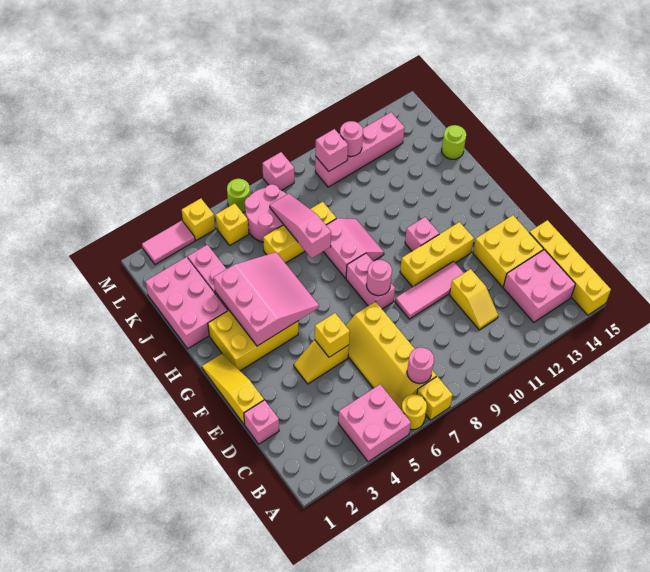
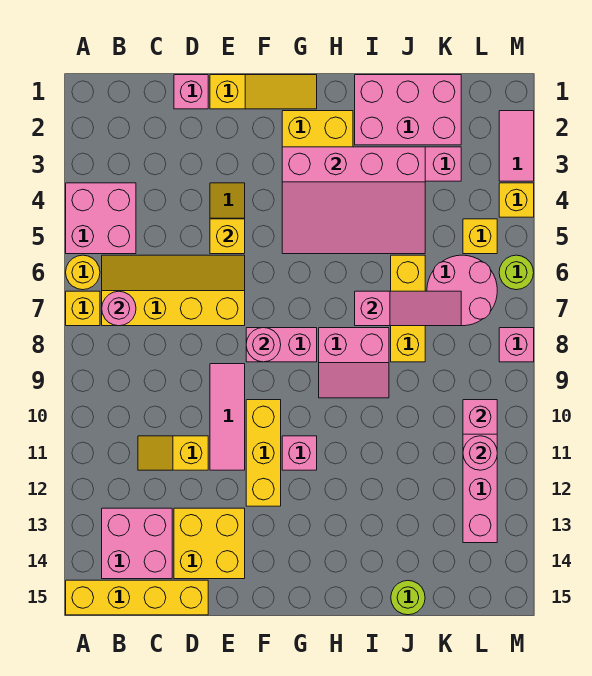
pink slope G3:I5 level 2 top 3 -> pink slope G3:J5 level 2 top 3

